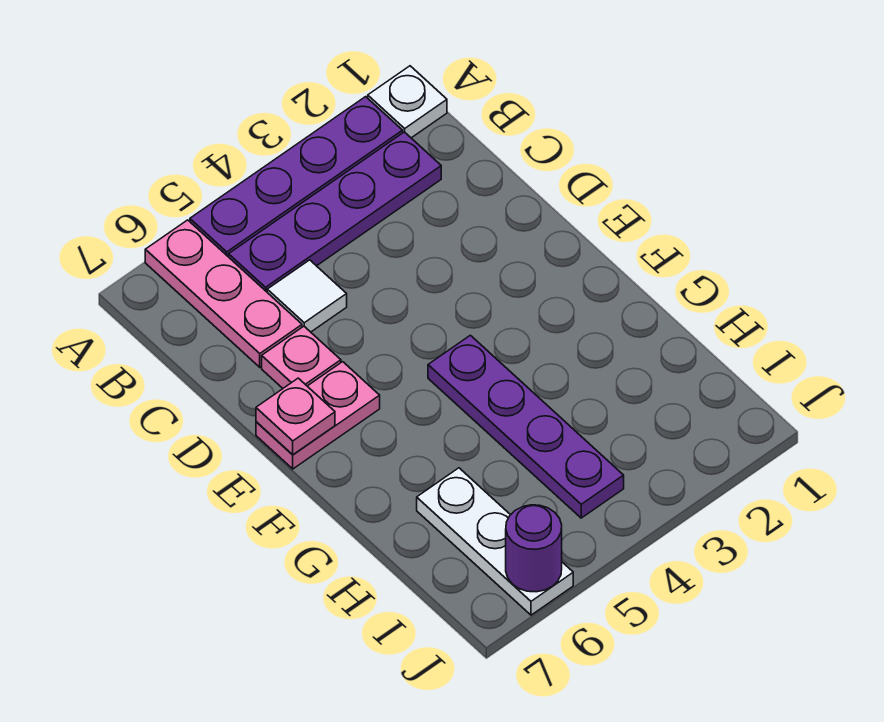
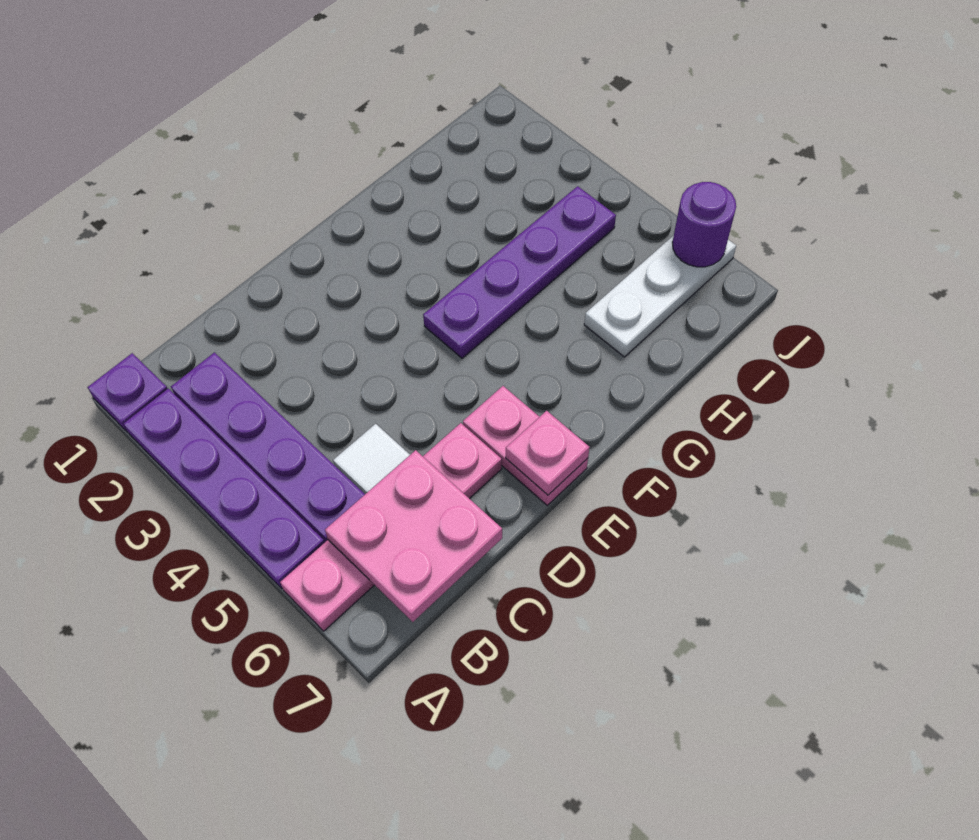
white plate A1 level 1 -> purple plate A1 level 1
none -> pink plate B6:C7 level 2

